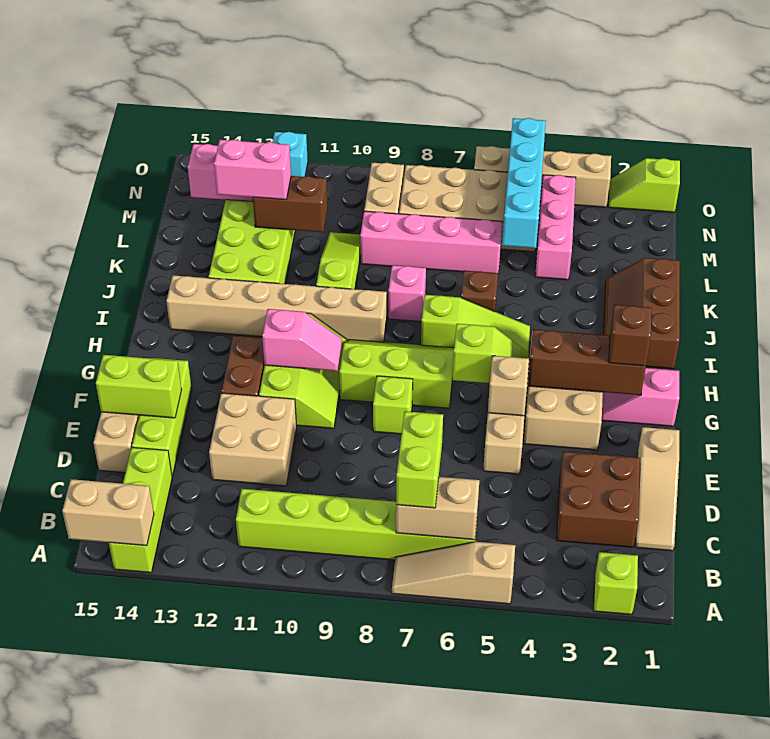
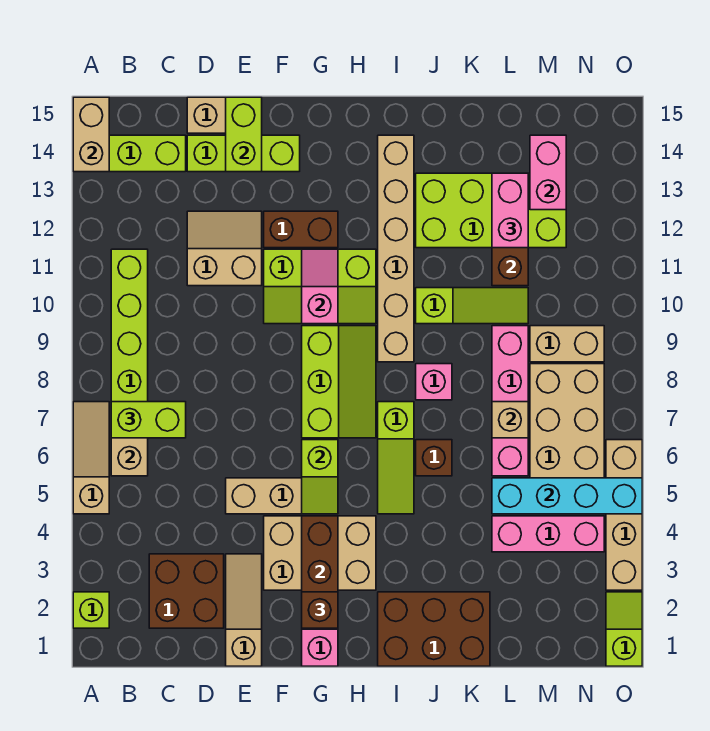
tan slope C1:E1 level 1 top E -> tan slope E1:E3 level 1 top 1
tan brick D11:E12 level 1 -> tan slope D11:E12 level 1 top 11
tan brick F5 level 2 -> tan brick L7 level 2
lime brick F8 level 1 -> none
pink slope G10:G11 level 2 top 11 -> pink slope G10:G11 level 2 top 10
brown slope I1:K2 level 1 top 1 -> brown brick I1:K2 level 1
cyan brick O12 level 1 -> none

